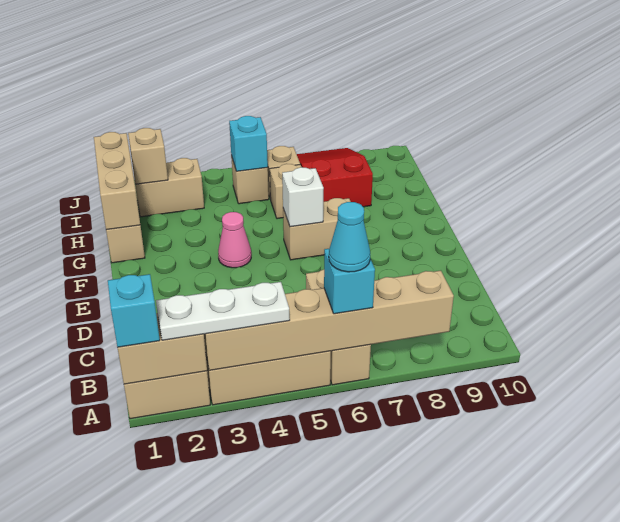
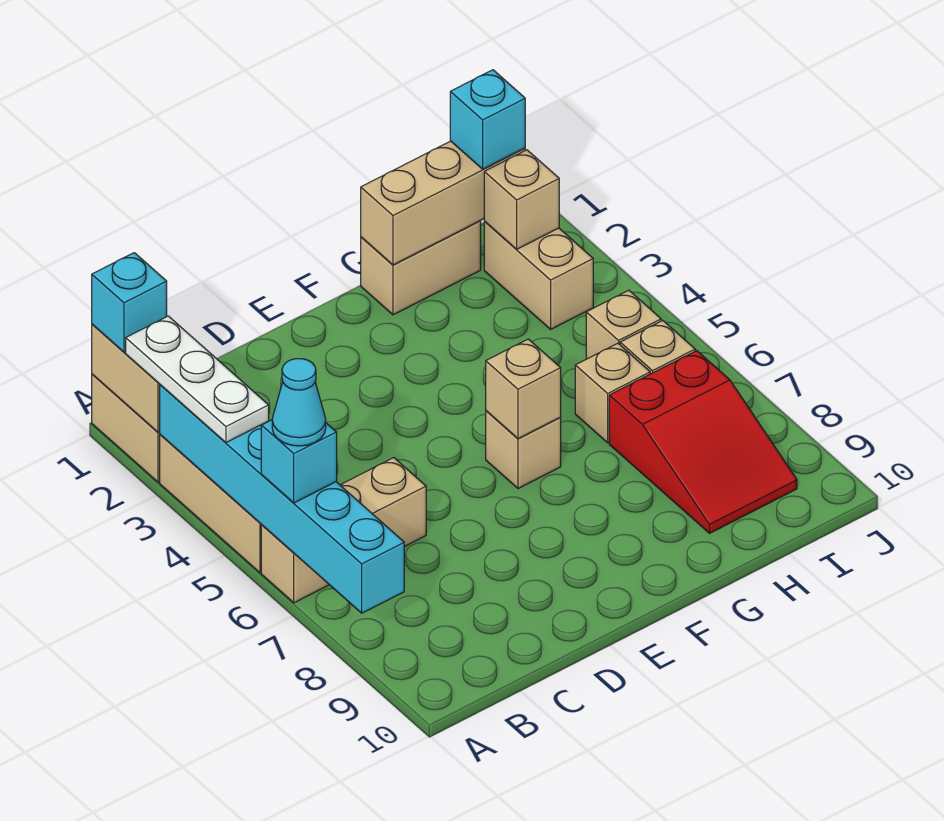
tan brick A3:A8 level 2 -> cyan brick A3:A8 level 2
pink cone F4 level 1 -> none
tan brick F6:F7 level 1 -> tan brick F6 level 1
white brick F6 level 2 -> tan brick F6 level 2
red slope H7:J8 level 1 top H -> red slope H7:I9 level 1 top 7
cyan brick I5 level 2 -> cyan brick I1 level 3

